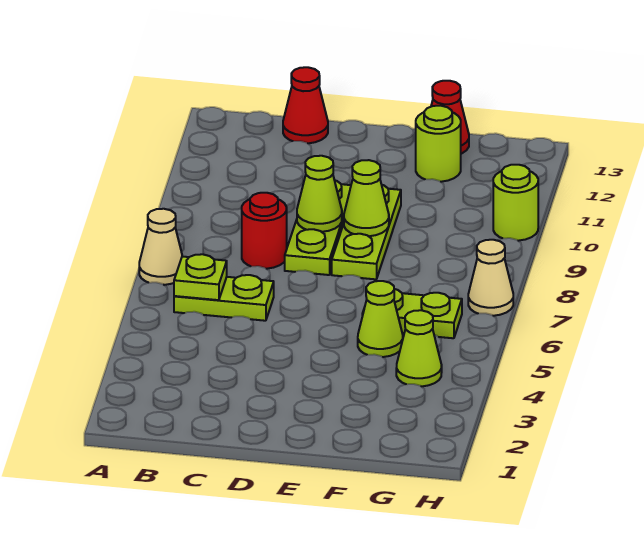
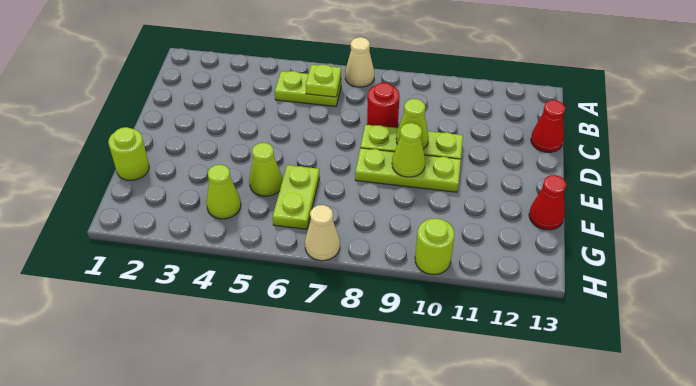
lime plate B6:C6 level 1 -> lime plate B5:B6 level 1
lime round brick F12 level 1 -> lime round brick F1 level 1

